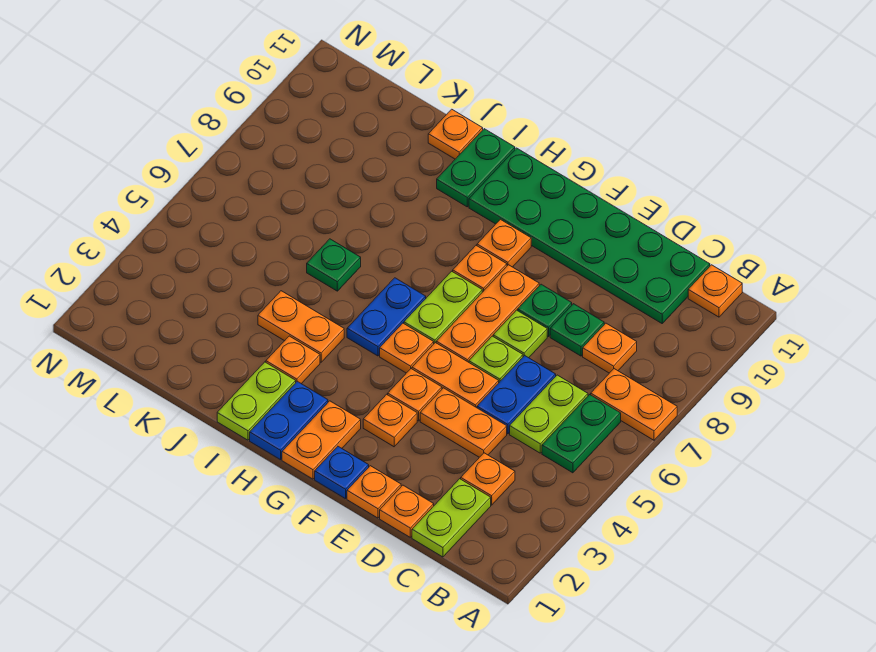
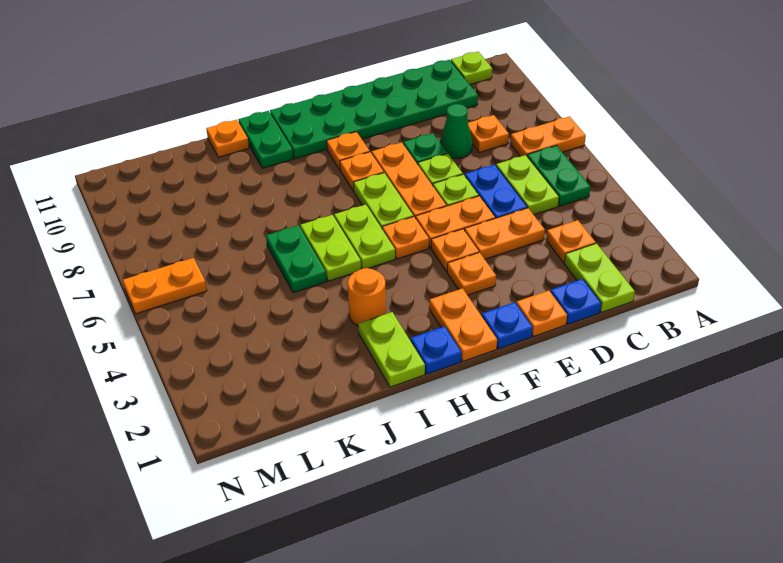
orange plate B11 level 1 -> lime plate B11 level 1
orange plate D1 level 1 -> blue plate D1 level 1
green plate D8 level 1 -> green cone D8 level 1
blue plate H1:H2 level 1 -> blue plate H1 level 1
blue plate H5:H6 level 1 -> lime plate H5:H6 level 1
orange plate I3 level 1 -> orange round brick I3 level 1
orange plate I4:J4 level 1 -> orange plate M6:N6 level 1
none -> lime plate I5:I6 level 1
green plate J6 level 1 -> green plate J5:J6 level 1

